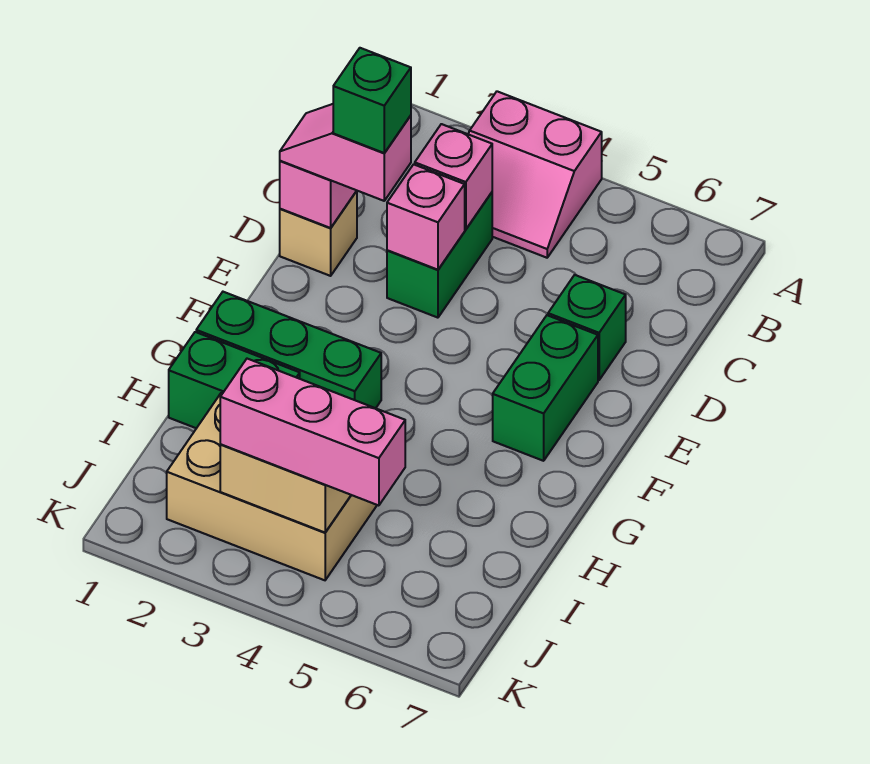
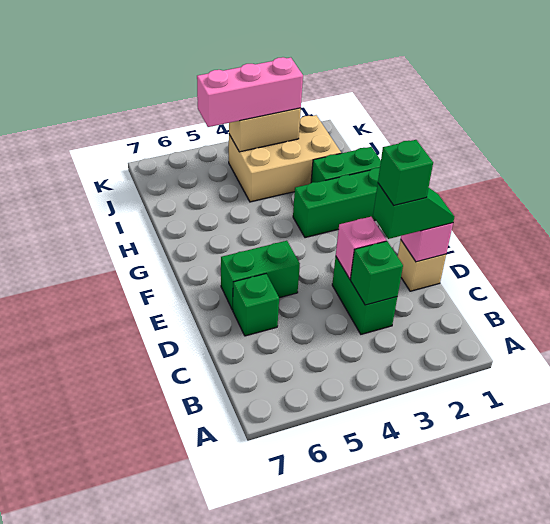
pink slope A3:B4 level 1 top A -> none
pink brick C3 level 2 -> green brick C3 level 2
pink slope D1:D2 level 3 top 2 -> green slope D1:D2 level 3 top 2
green brick E6:F6 level 1 -> green brick E5:E6 level 1

